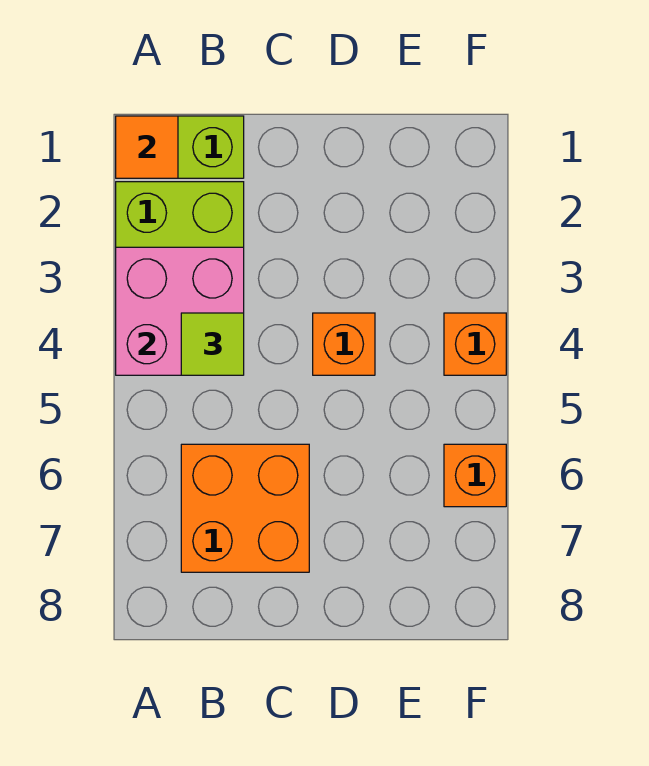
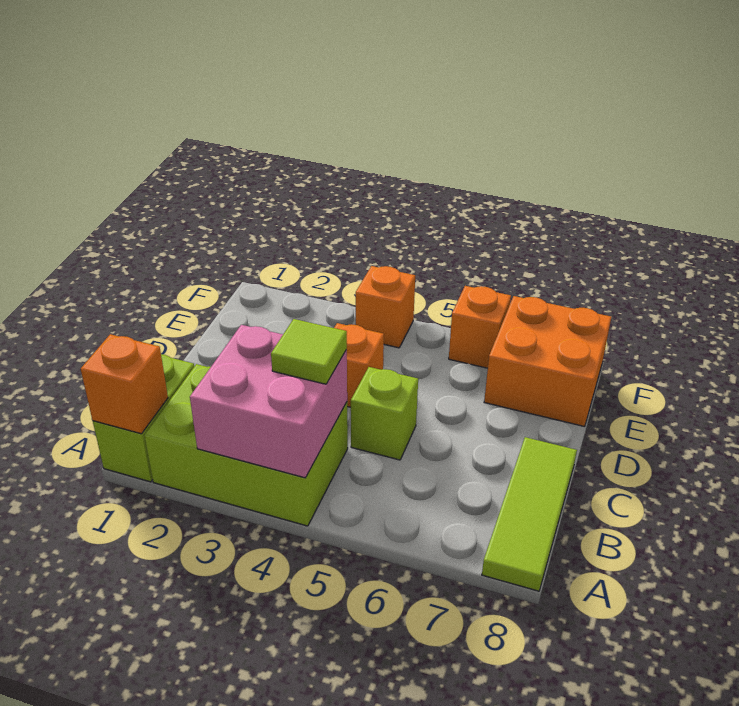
orange tile A1 level 2 -> orange brick A1 level 2
none -> lime tile A8:C8 level 1
orange brick B6:C7 level 1 -> orange brick E7:F8 level 1
none -> lime brick C5 level 1

